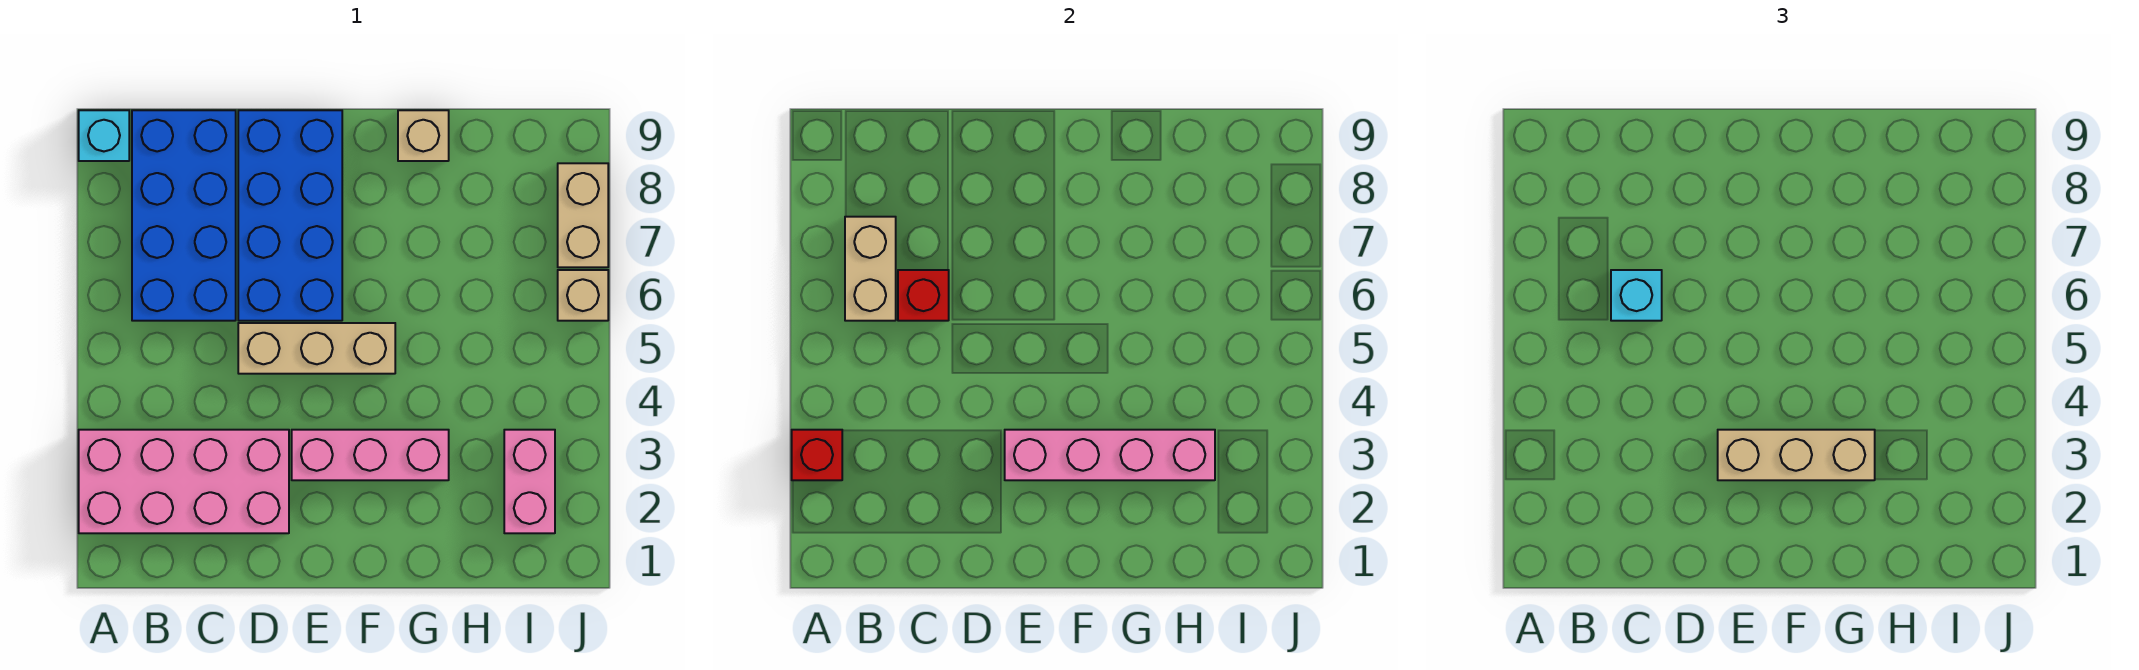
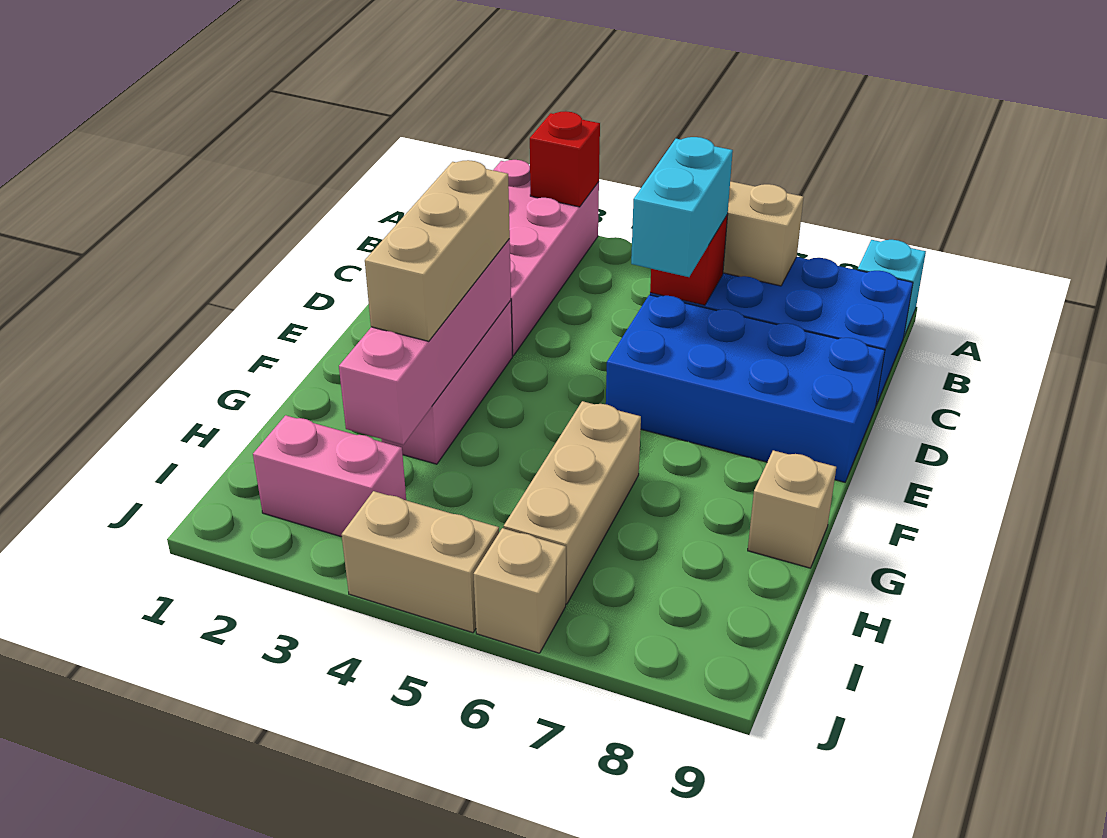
cyan brick C6 level 3 -> cyan brick C6:D6 level 3
tan brick D5:F5 level 1 -> tan brick G6:I6 level 1
tan brick J7:J8 level 1 -> tan brick J4:J5 level 1

